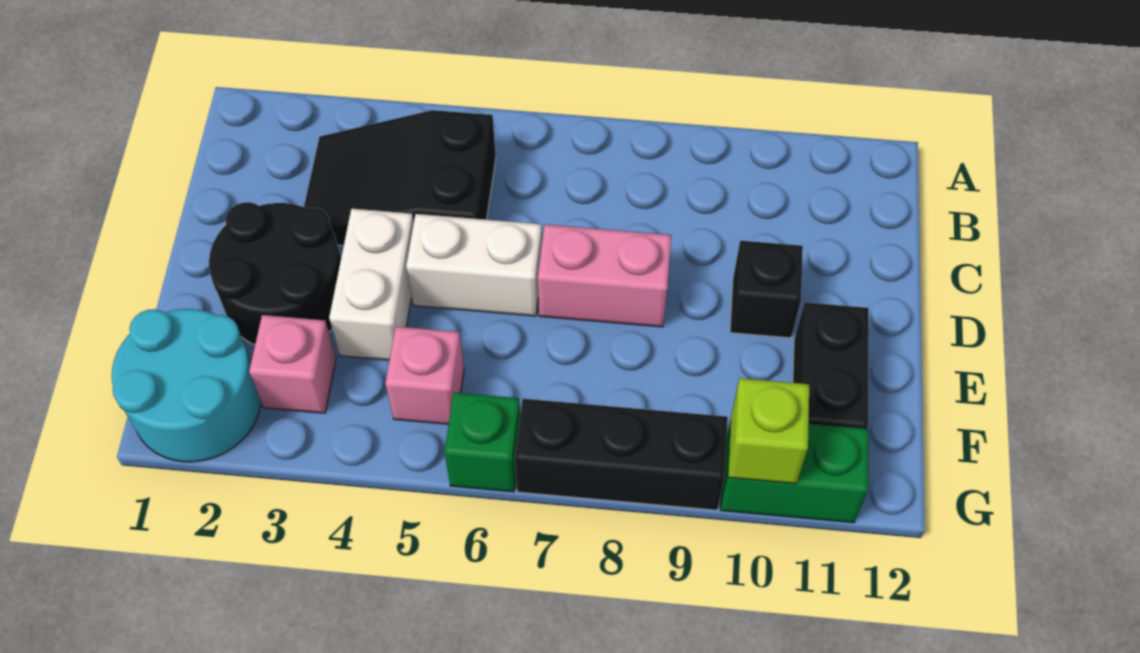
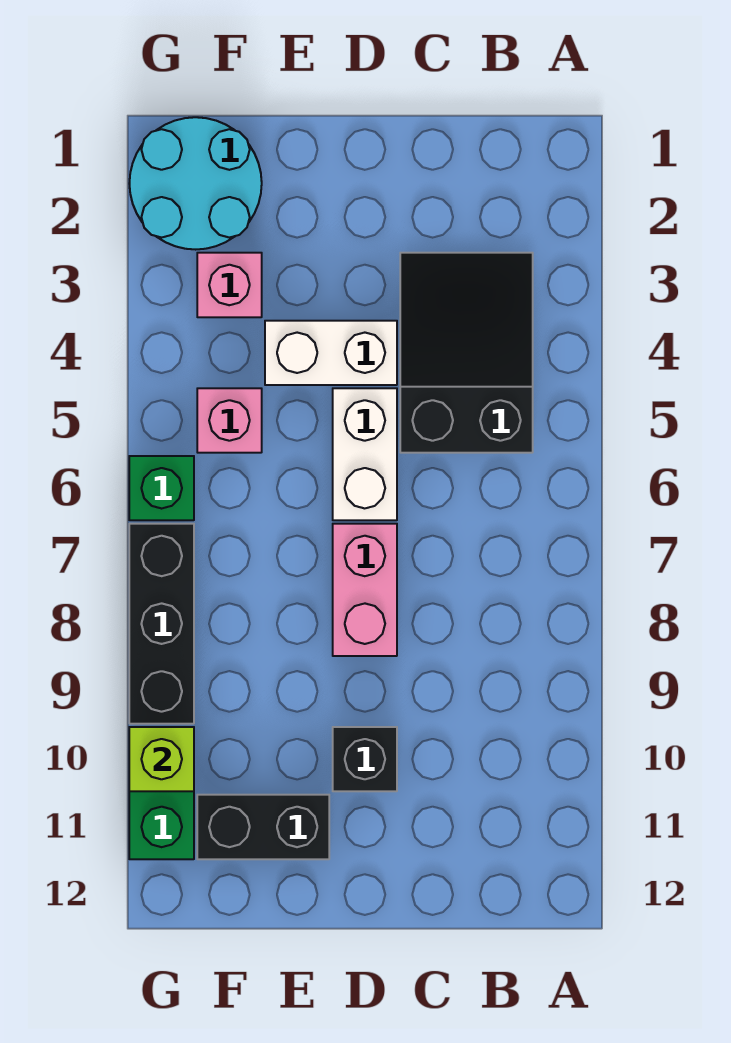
black round brick D2:E3 level 1 -> none

